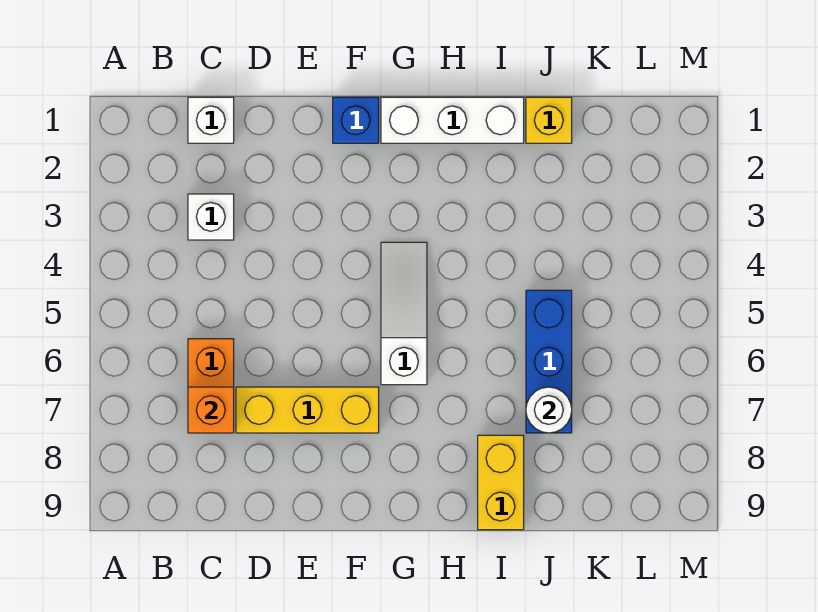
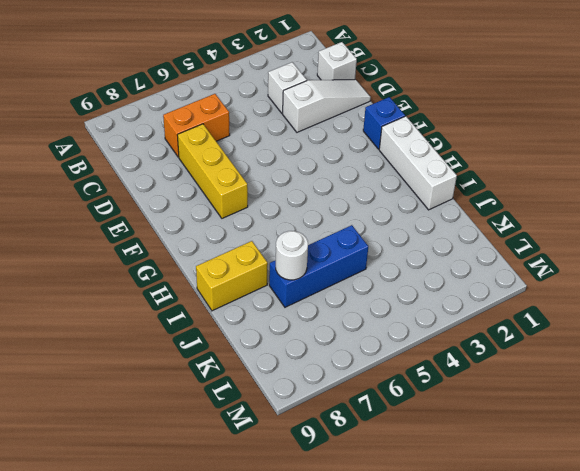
orange brick C7 level 2 -> none
white slope G4:G6 level 1 top 6 -> white slope D1:D3 level 1 top 3
yellow brick J1 level 1 -> none

